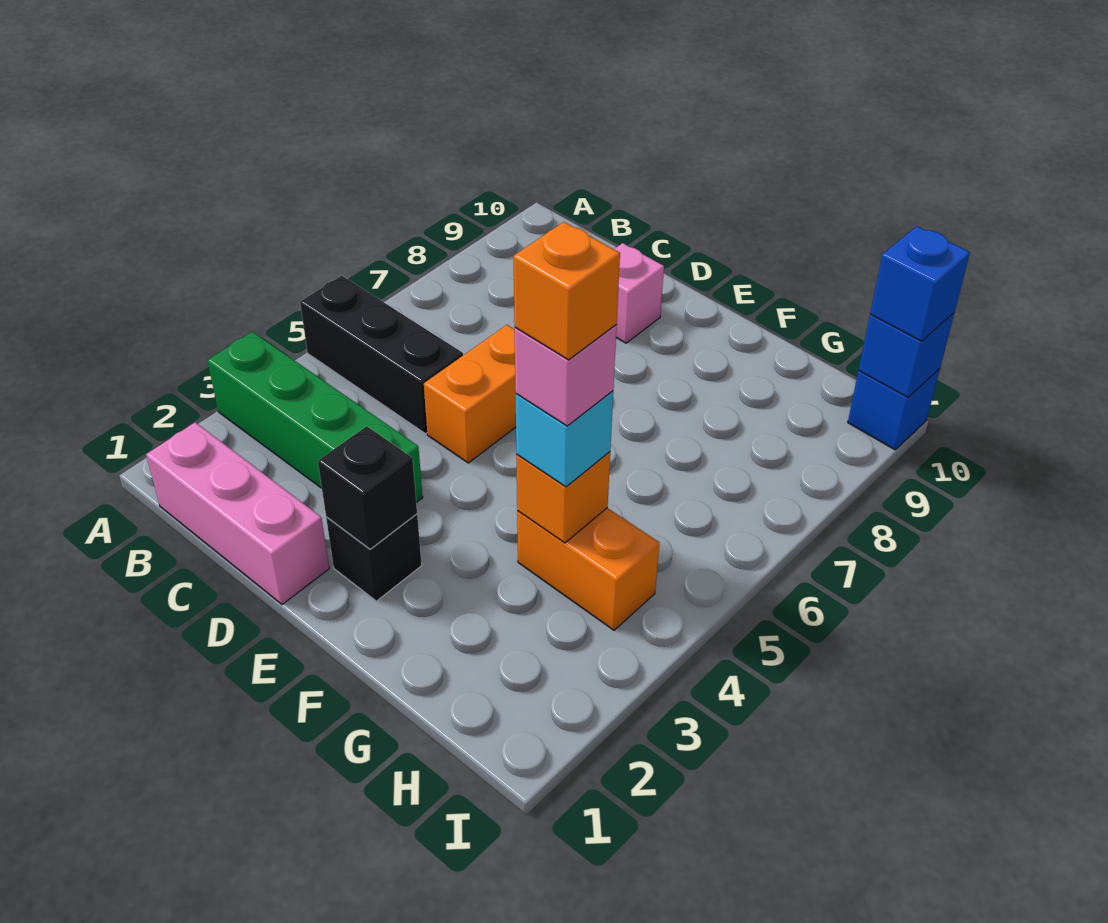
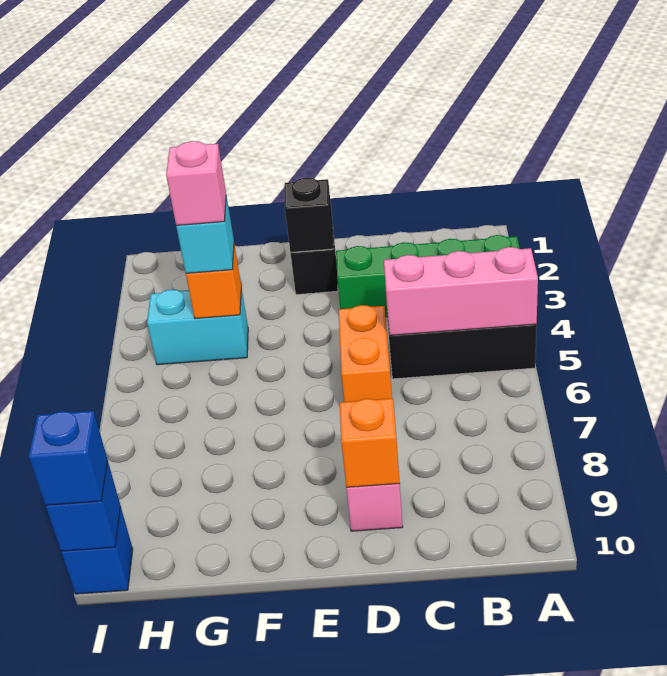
pink brick B1:D1 level 1 -> pink brick A5:C5 level 2
orange brick G4:H4 level 1 -> cyan brick G4:H4 level 1
orange brick G4 level 5 -> orange brick D9 level 2

